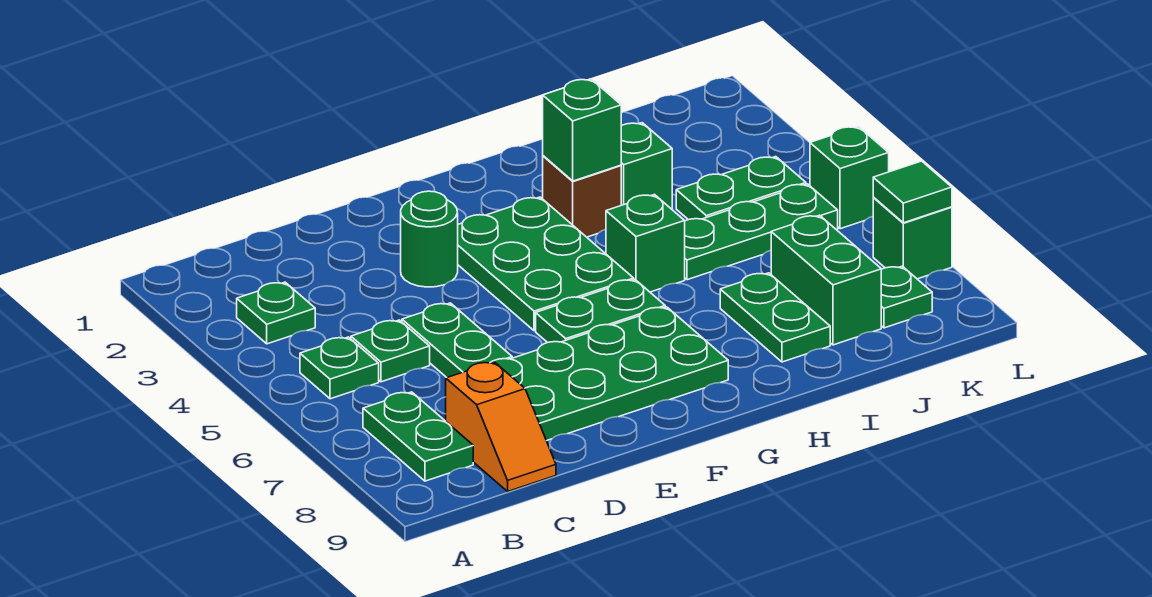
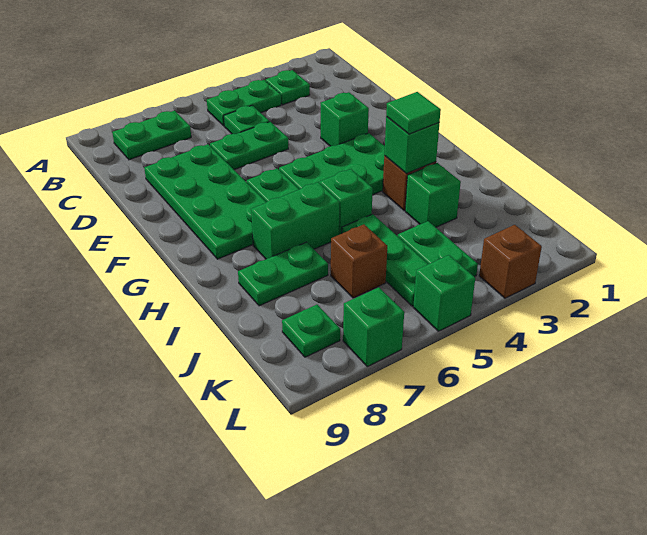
green plate B5 level 1 -> green plate B4:B5 level 1
orange slope C8:C9 level 1 top 8 -> none
green round brick E3 level 1 -> green brick E3 level 1
none -> brown brick J6 level 1
green brick J7:J8 level 1 -> green brick H6:H7 level 1
none -> brown brick L3 level 1
green tile L7 level 2 -> green tile H3 level 3

